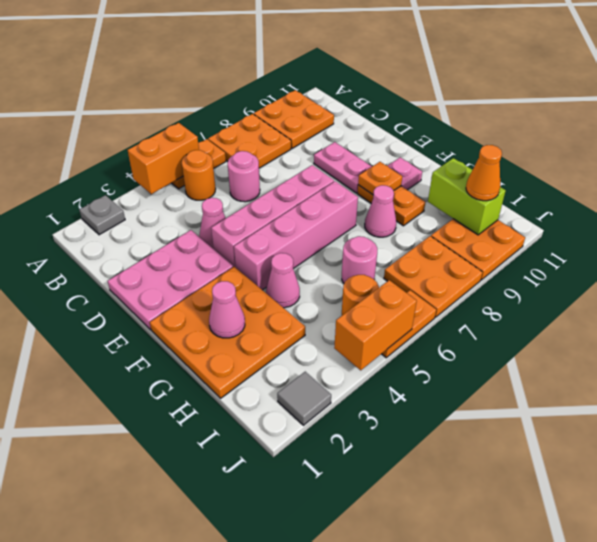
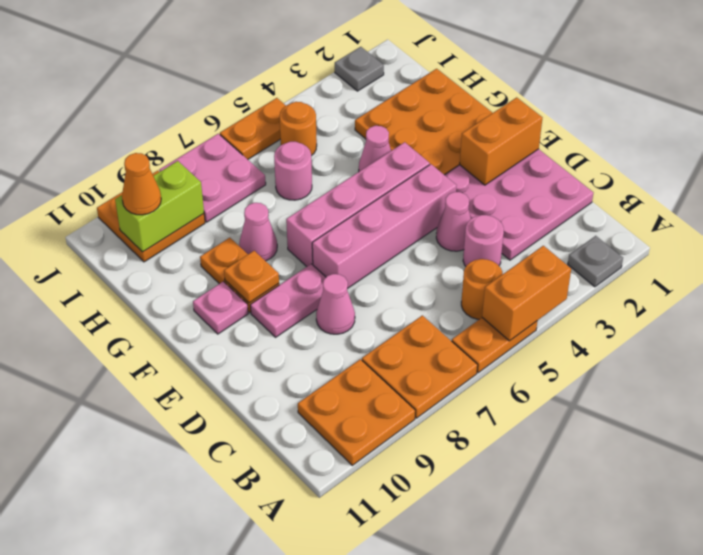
pink round brick C6 level 1 -> pink round brick C4 level 1
pink plate D1:E3 level 1 -> pink plate C1:E3 level 1
pink plate D9:E9 level 1 -> pink plate E8:E9 level 1
pink cone G2 level 2 -> pink cone D8 level 1
lime brick H10:I10 level 2 -> lime brick I9:I10 level 2
orange plate I7:J8 level 1 -> pink plate I7:J8 level 1
grey tile J2 level 1 -> grey plate J2 level 1
orange brick J4:J5 level 2 -> orange brick E1:E2 level 2

